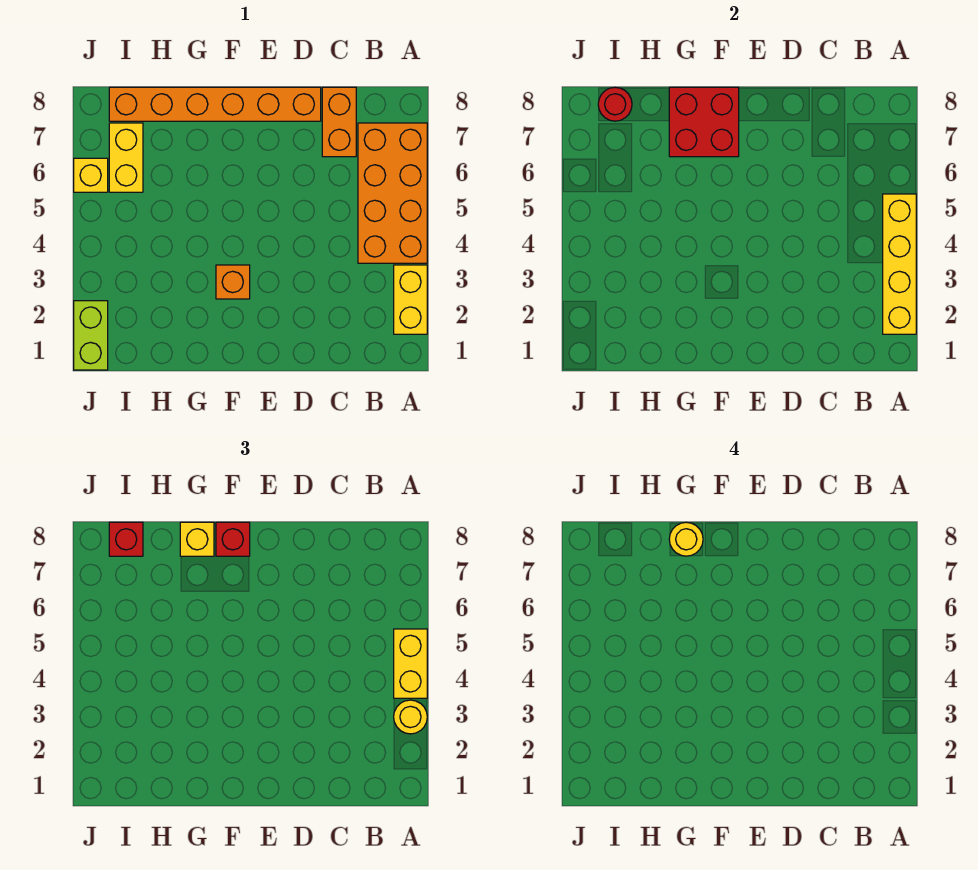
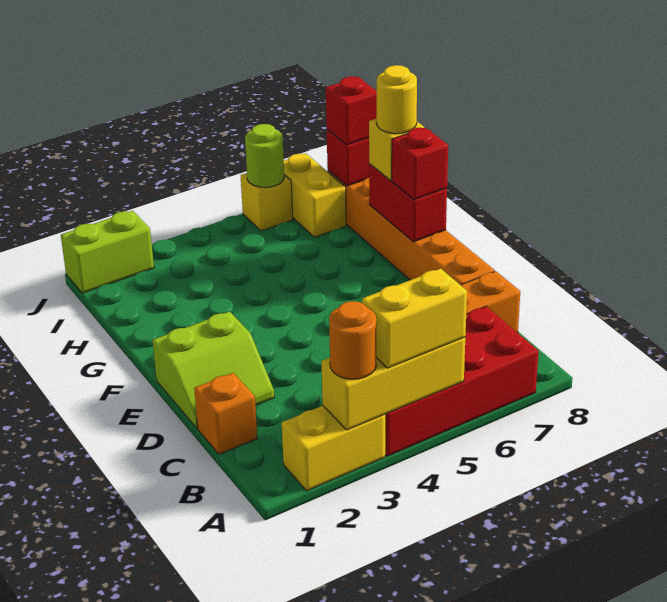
yellow brick A2:A5 level 2 -> yellow brick A3:A5 level 2
yellow round brick A3 level 3 -> orange round brick A3 level 3
orange brick A4:B7 level 1 -> red brick A4:B7 level 1
none -> lime slope D1:E2 level 1 top E
orange brick F3 level 1 -> orange brick C1 level 1
red brick F7:G8 level 2 -> red brick F8:G8 level 2
yellow brick I6:I7 level 1 -> yellow brick I7:J7 level 1
red round brick I8 level 2 -> red brick I8 level 2
none -> lime round brick J6 level 2

